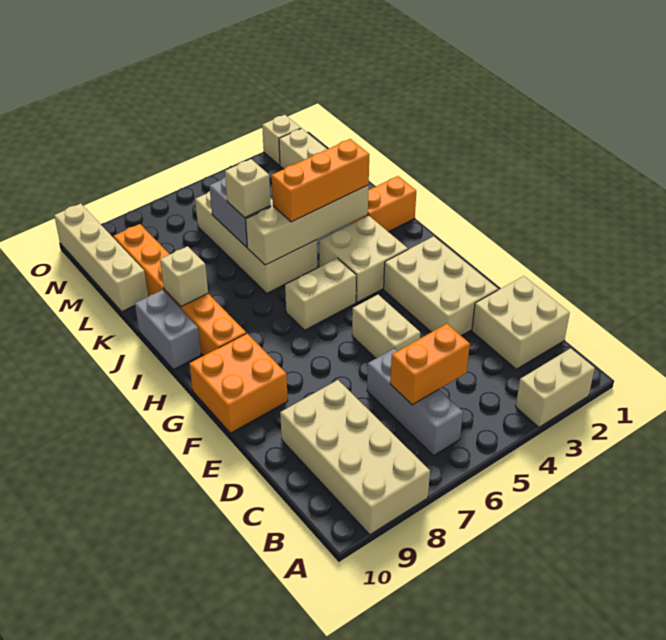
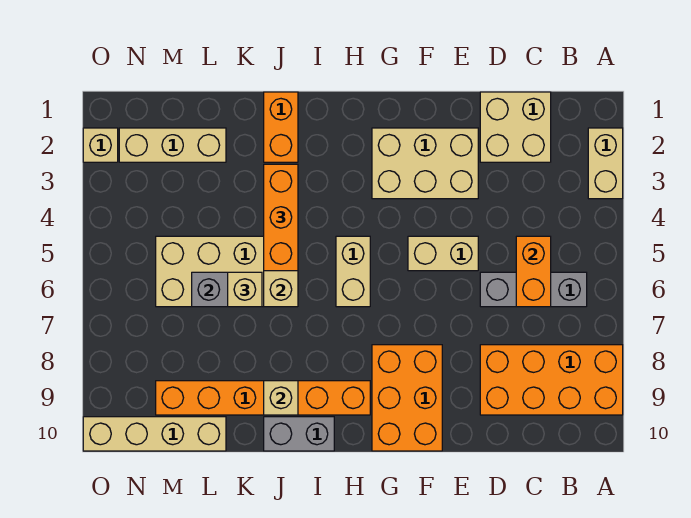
tan brick A8:D9 level 1 -> orange brick A8:D9 level 1
orange brick F9:G10 level 1 -> orange brick F8:G10 level 1
tan brick H3:I4 level 1 -> none

